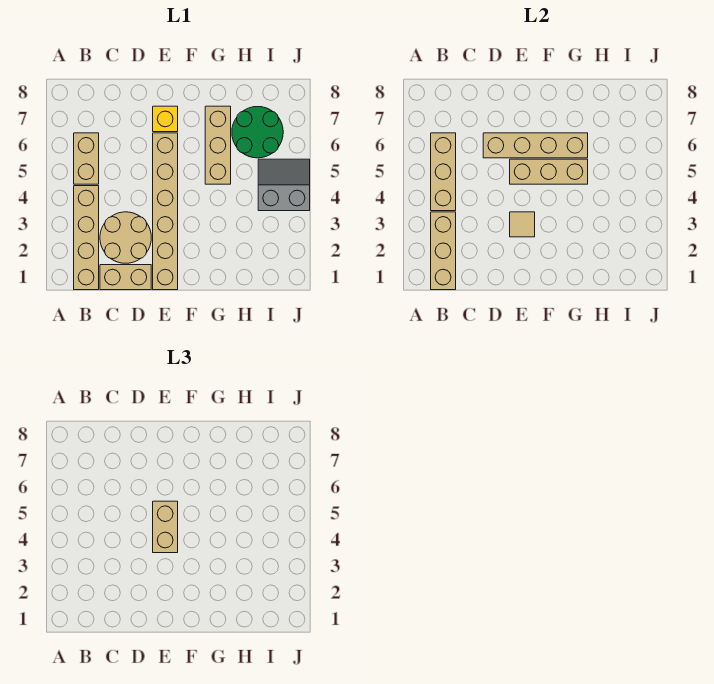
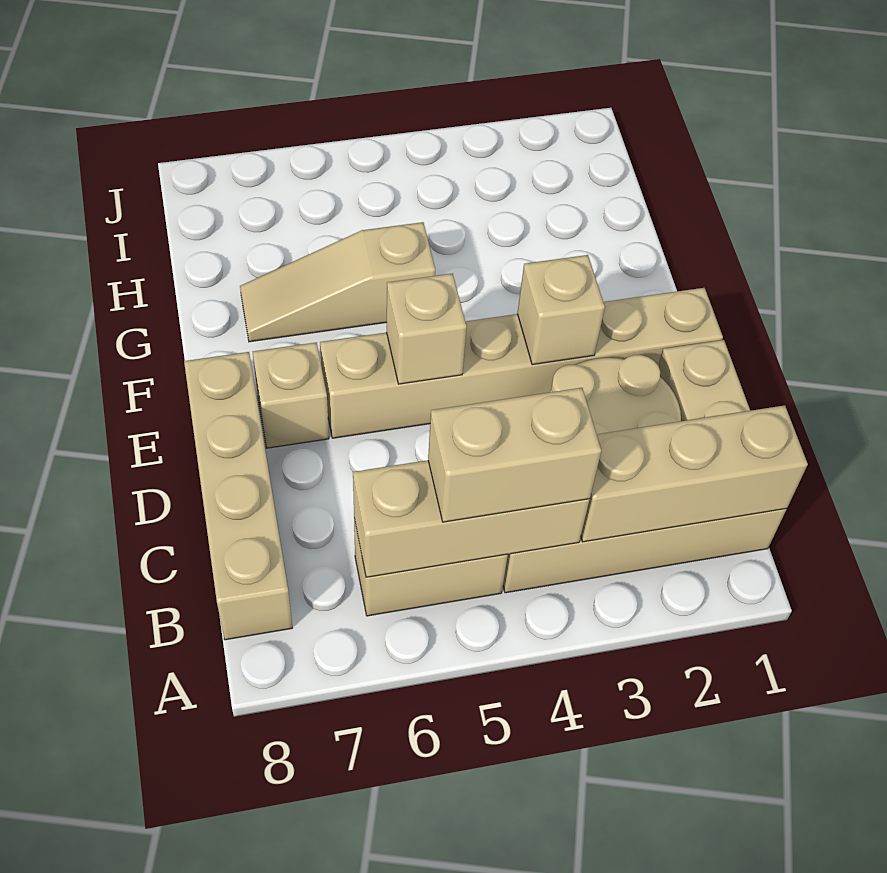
tan brick D6:G6 level 2 -> tan brick B8:E8 level 1
tan tile E3 level 2 -> tan brick E3 level 2
tan brick E4:E5 level 3 -> tan brick B4:B5 level 3
tan brick E5:G5 level 2 -> tan brick E5 level 2
yellow brick E7 level 1 -> tan brick E7 level 1
tan brick G5:G7 level 1 -> tan slope G5:G7 level 1 top 5
green round brick H6:I7 level 1 -> none
grey slope I4:J5 level 1 top 4 -> none

